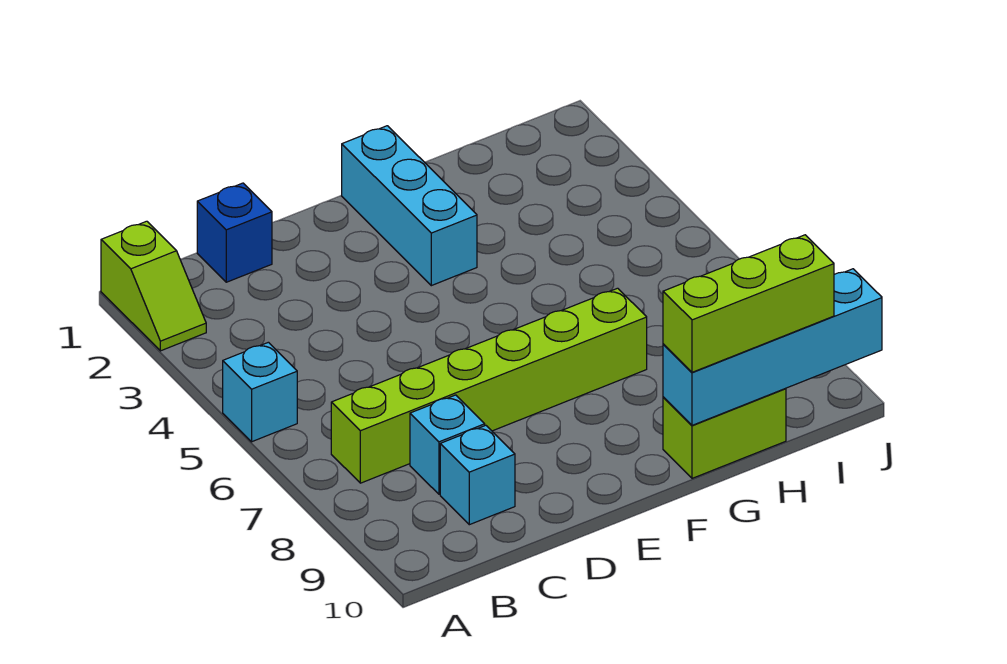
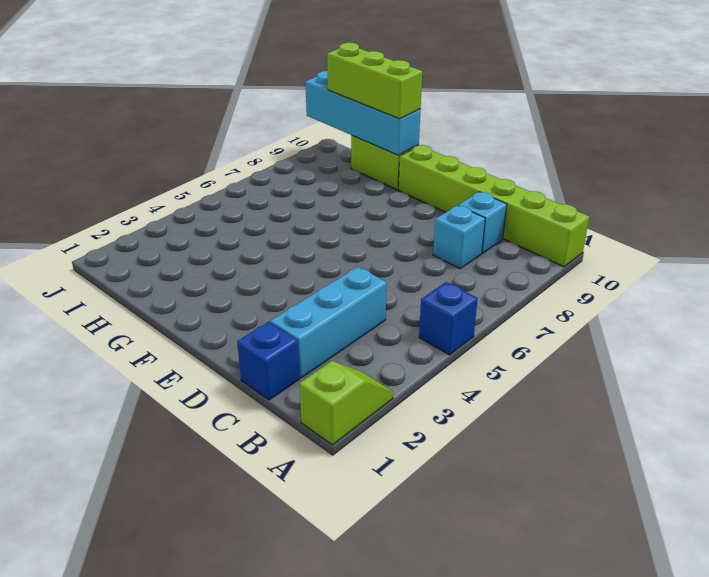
cyan brick A5 level 1 -> blue brick A5 level 1
lime brick B7:G7 level 1 -> lime brick A10:F10 level 1
cyan brick F1:F3 level 1 -> cyan brick C2:C4 level 1

